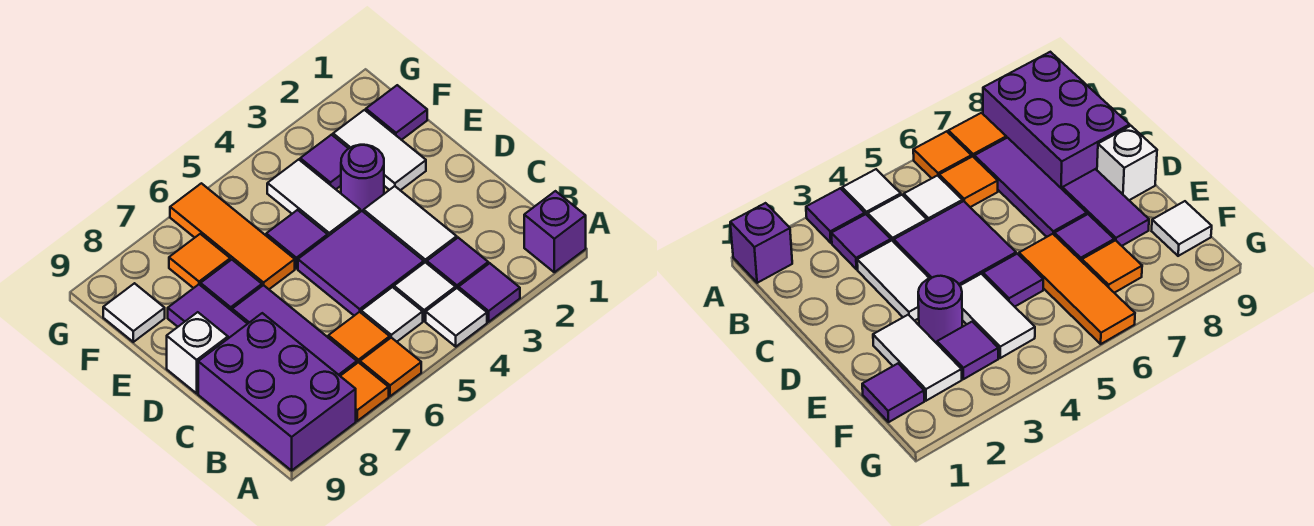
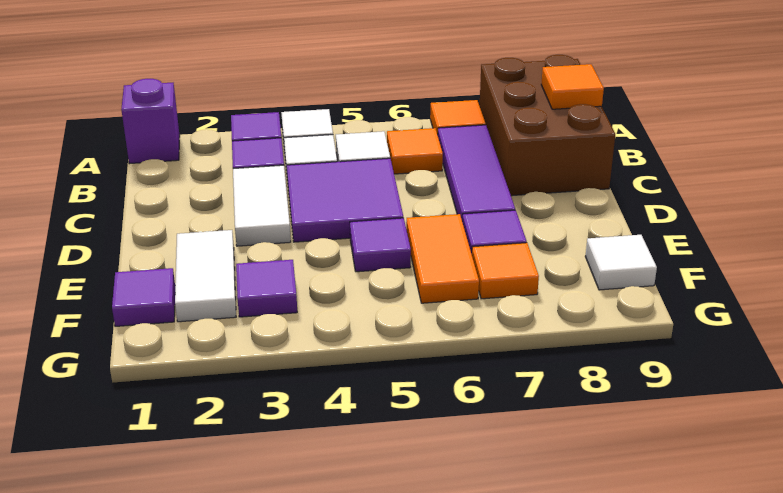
orange tile A6 level 1 -> orange tile B9 level 2
purple brick A8:C9 level 1 -> brown brick A8:C9 level 1
purple tile D8:E8 level 1 -> none
white brick D9 level 1 -> none
purple round brick E3 level 1 -> none
white tile E4:F4 level 1 -> none
orange tile E6:G6 level 1 -> orange tile E6:F6 level 1

